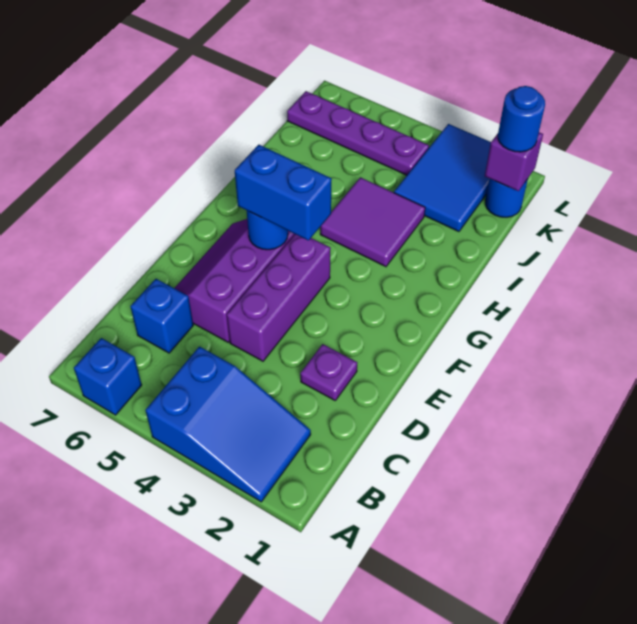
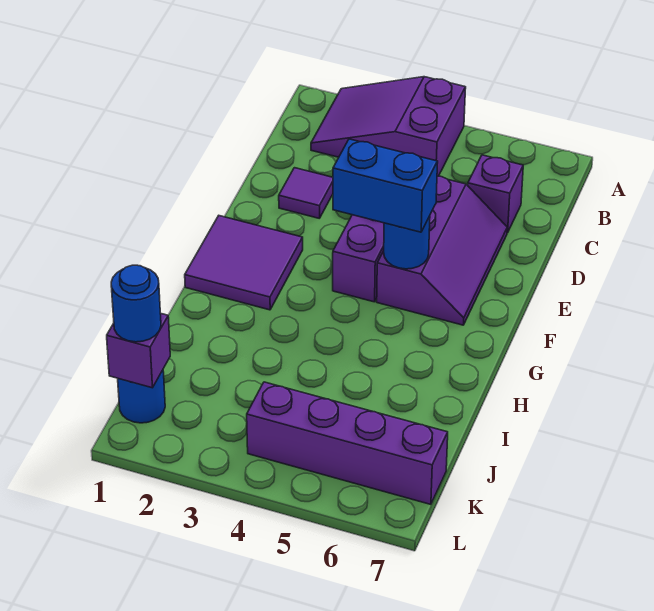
blue slope A2:B4 level 1 top 4 -> purple slope A2:B4 level 1 top 4
blue brick A6 level 1 -> none
blue brick C6 level 1 -> purple brick C6 level 1
purple plate D2 level 1 -> purple tile D2 level 1
purple tile H3:I4 level 1 -> purple tile F1:G2 level 1
blue tile J2:L3 level 1 -> none
purple plate K4:K7 level 1 -> purple brick K4:K7 level 1

